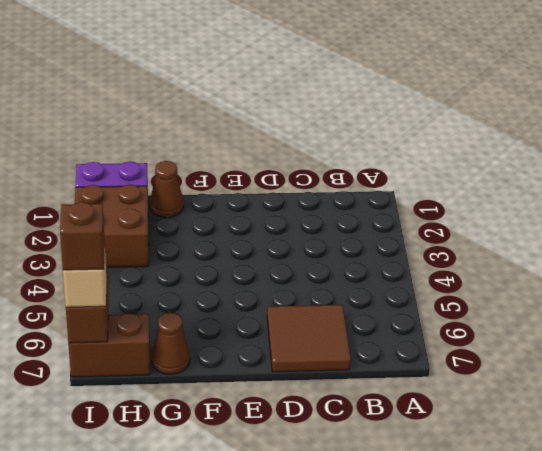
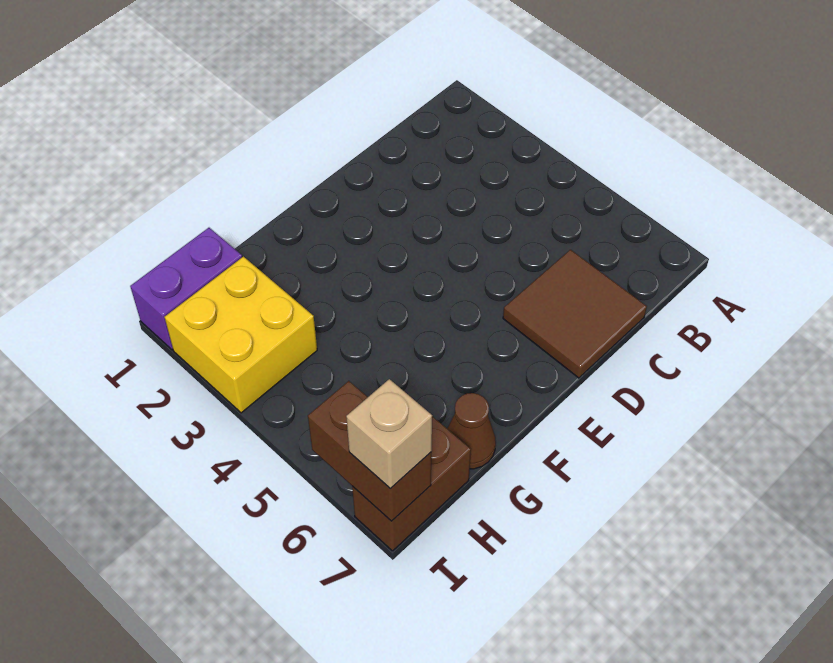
brown cone G1 level 1 -> none
brown brick H2:I3 level 1 -> yellow brick H2:I3 level 1
brown brick I7 level 4 -> none

